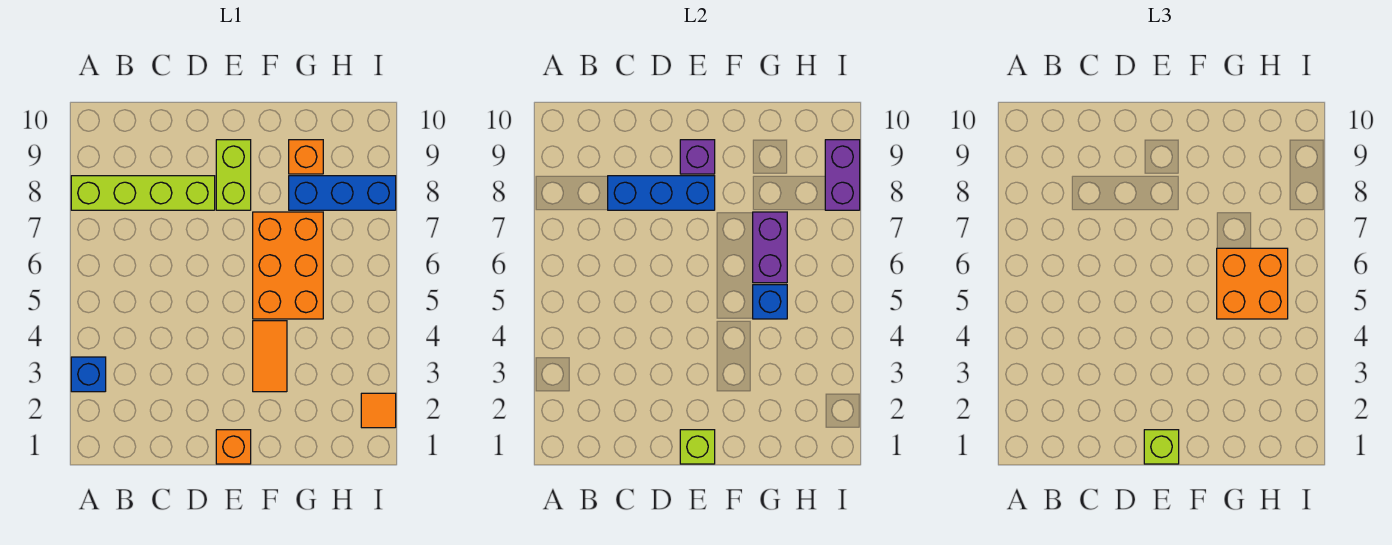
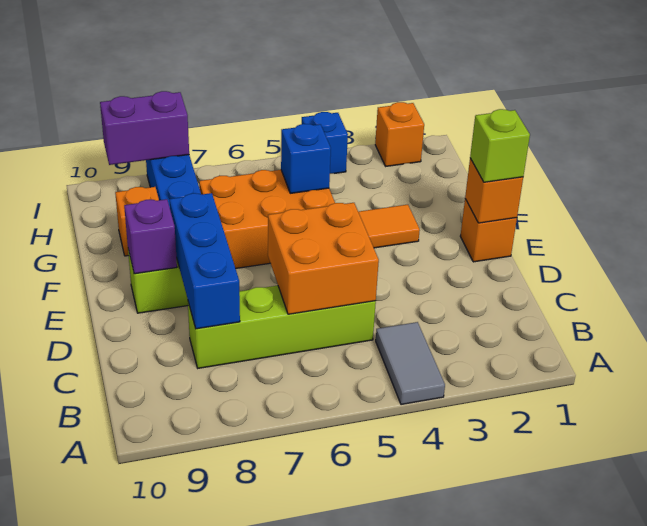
blue brick A3 level 1 -> blue brick I4 level 1
none -> grey tile A4:B4 level 1
lime brick A8:D8 level 1 -> lime brick C5:C8 level 1
lime brick E1 level 2 -> orange brick E1 level 2
orange brick G5:H6 level 3 -> orange brick C5:D6 level 2
purple brick G6:G7 level 2 -> none
orange tile I2 level 1 -> orange brick I2 level 1

